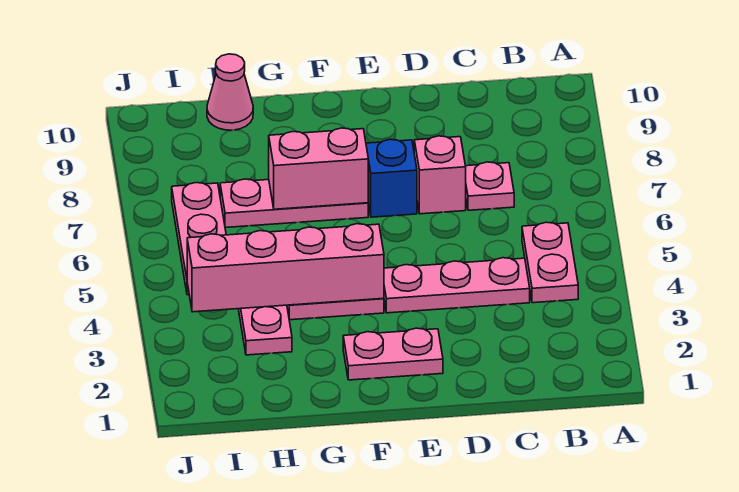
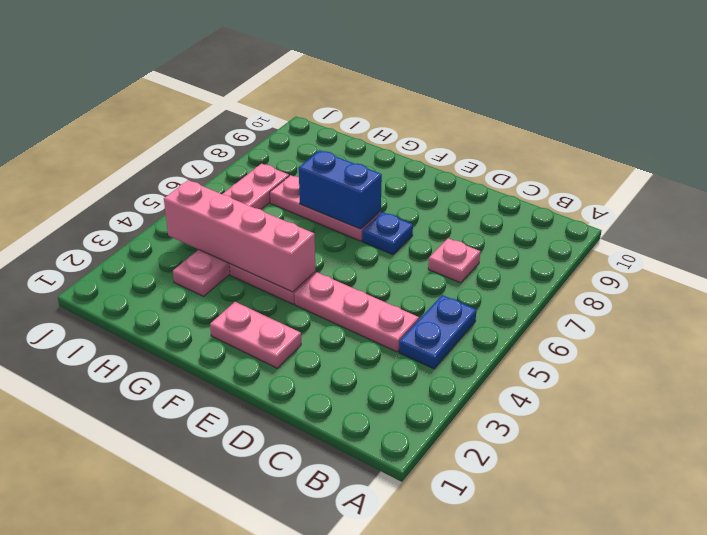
pink plate B4:B5 level 1 -> blue plate B4:B5 level 1
pink brick D7 level 1 -> none
blue brick E7 level 1 -> blue plate E7 level 1
pink brick F7:G7 level 2 -> blue brick F7:G7 level 2
pink cone H10 level 1 -> none

